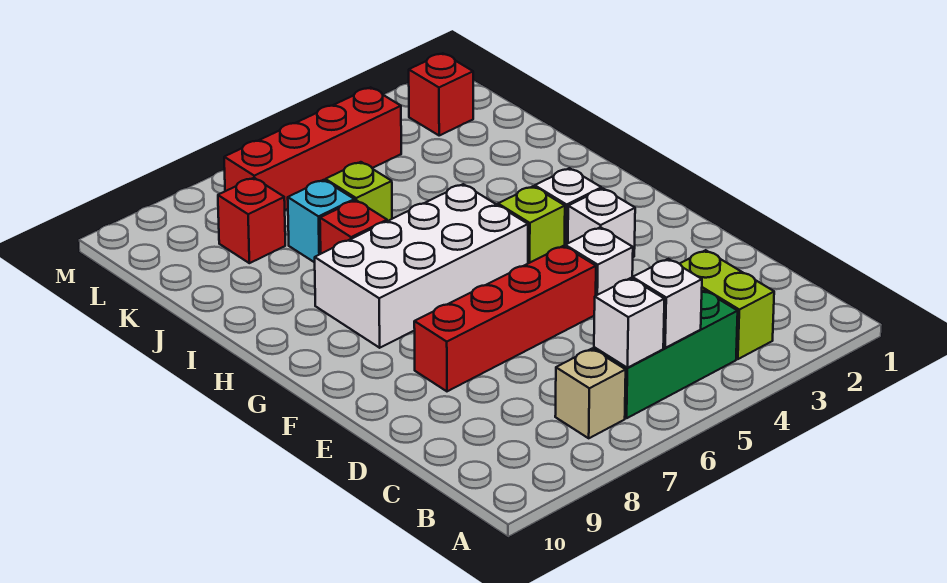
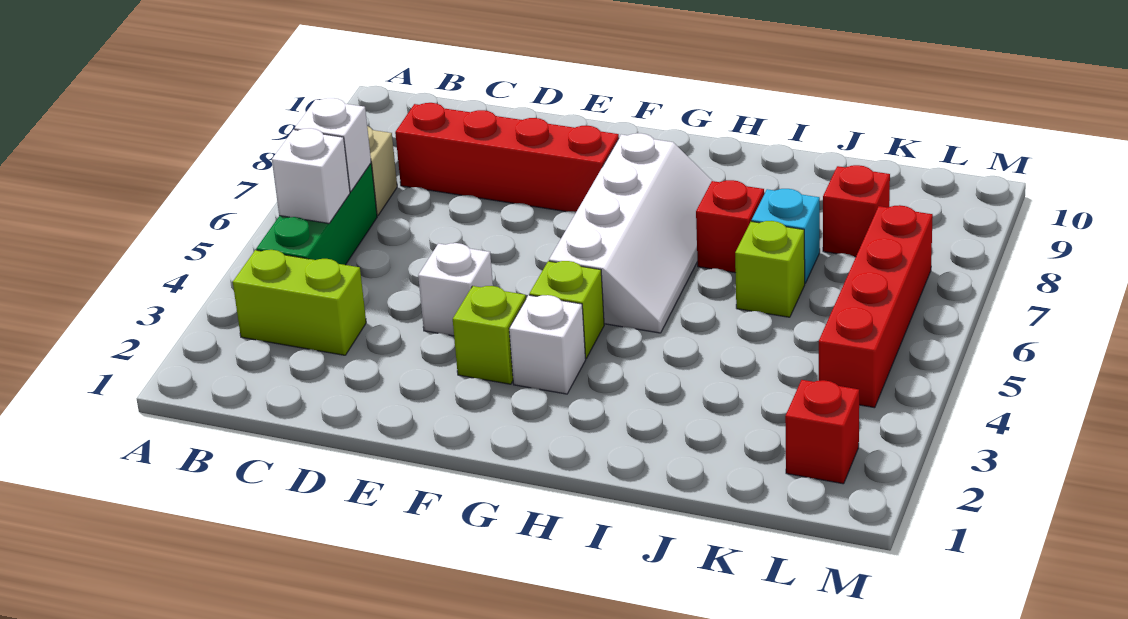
red brick E5:E8 level 1 -> red brick C8:F8 level 1
white brick F3 level 1 -> lime brick F3 level 1
white brick G5:H8 level 1 -> white slope G5:H8 level 1 top G

